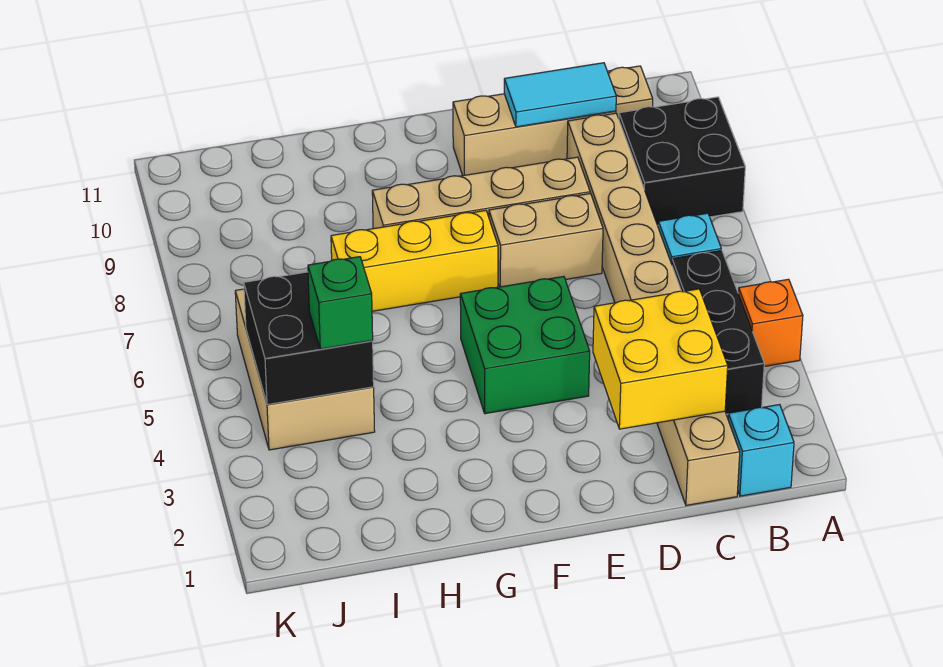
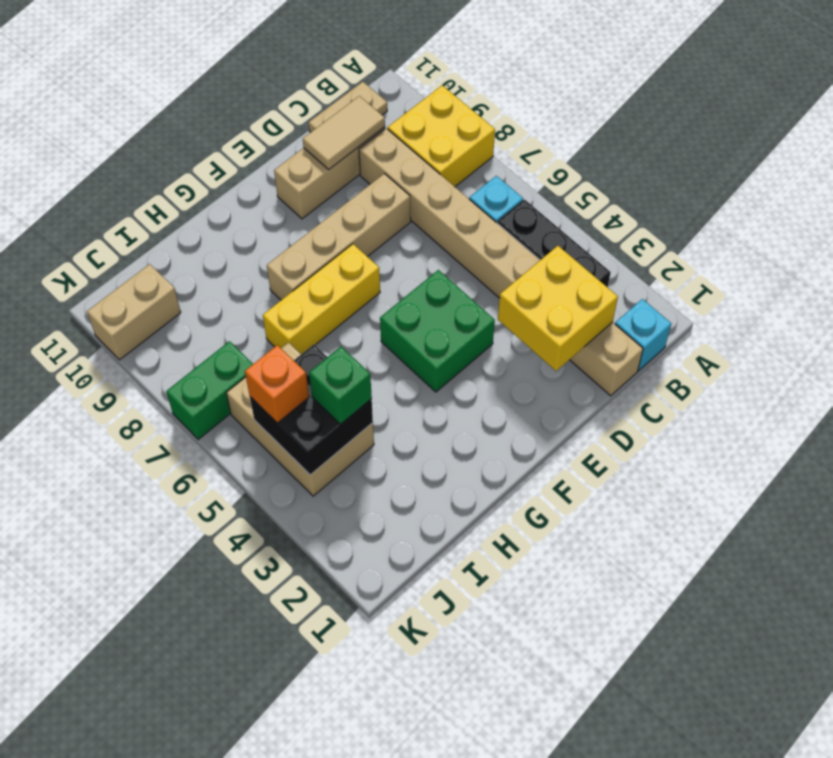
orange brick A4 level 1 -> orange brick J5 level 3
black brick A8:B9 level 1 -> yellow brick A8:B9 level 1
cyan tile C10:D10 level 2 -> tan tile C10:D10 level 2
tan brick D7:E7 level 1 -> tan brick J10:K10 level 1
none -> green brick J7:K7 level 1

